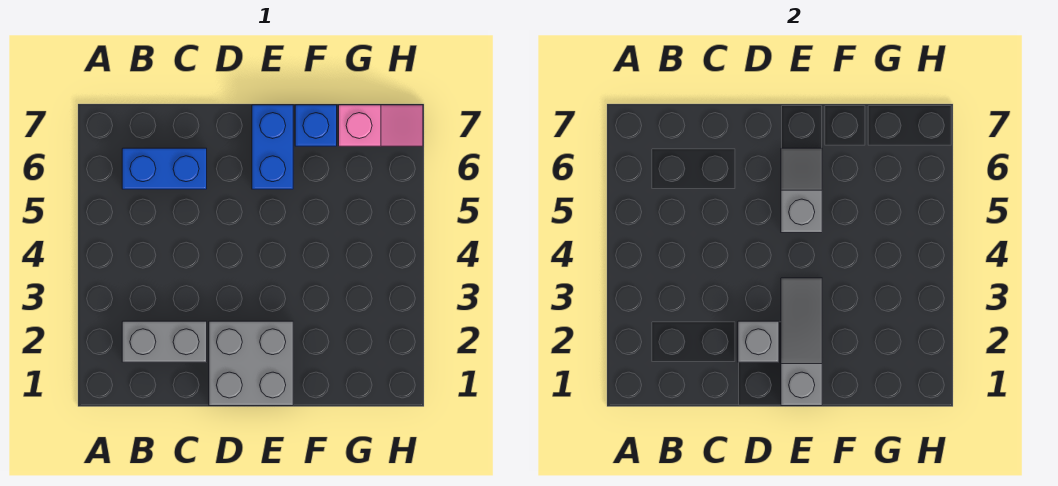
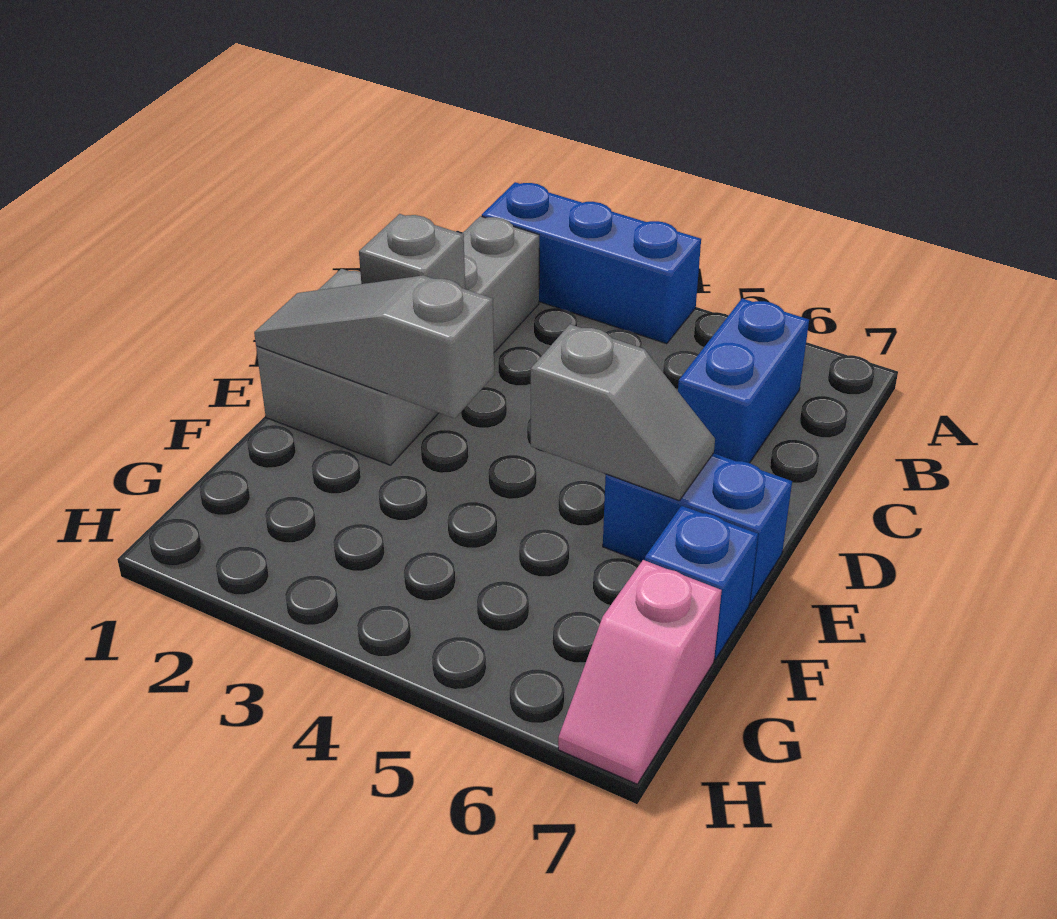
none -> blue brick A2:A4 level 1
grey slope E1:E3 level 2 top 1 -> grey slope E1:E3 level 2 top 3

